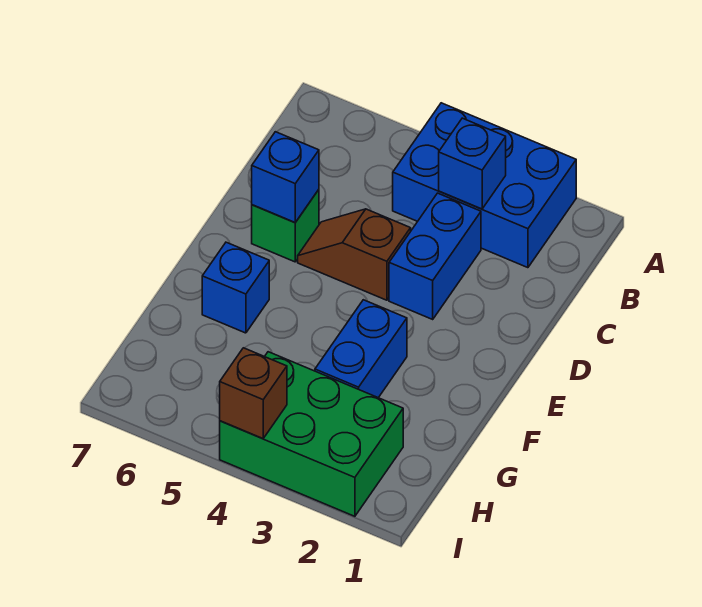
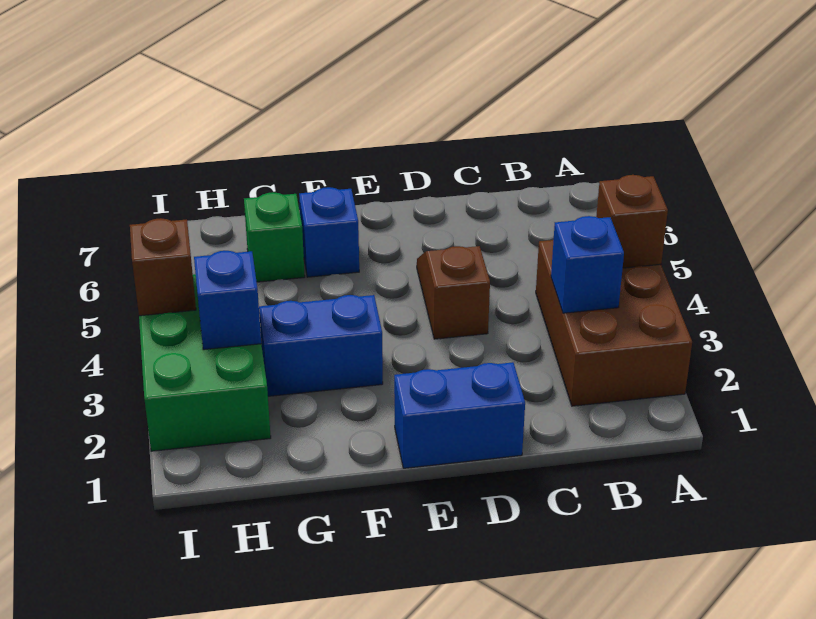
blue brick A2:B4 level 1 -> brown brick A2:B4 level 1
none -> brown brick A4 level 2
blue brick C3:D3 level 1 -> blue brick D1:E1 level 1
green brick D6 level 1 -> green brick G6 level 1
blue brick D6 level 2 -> blue brick H3 level 2

